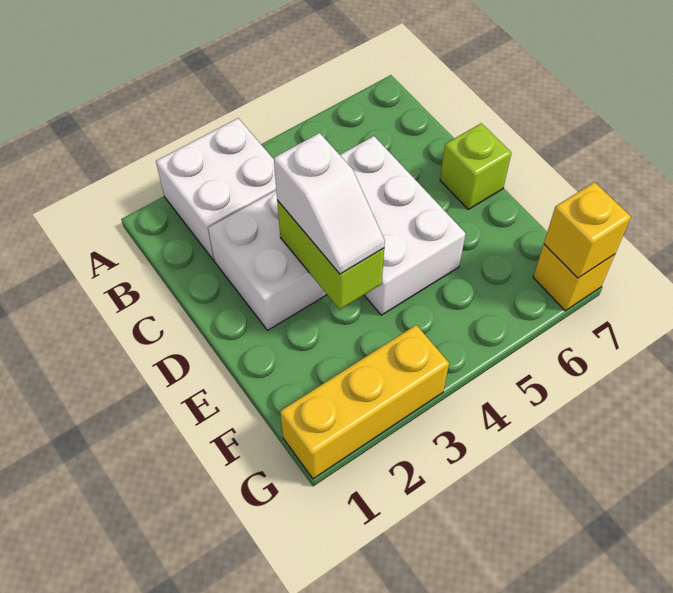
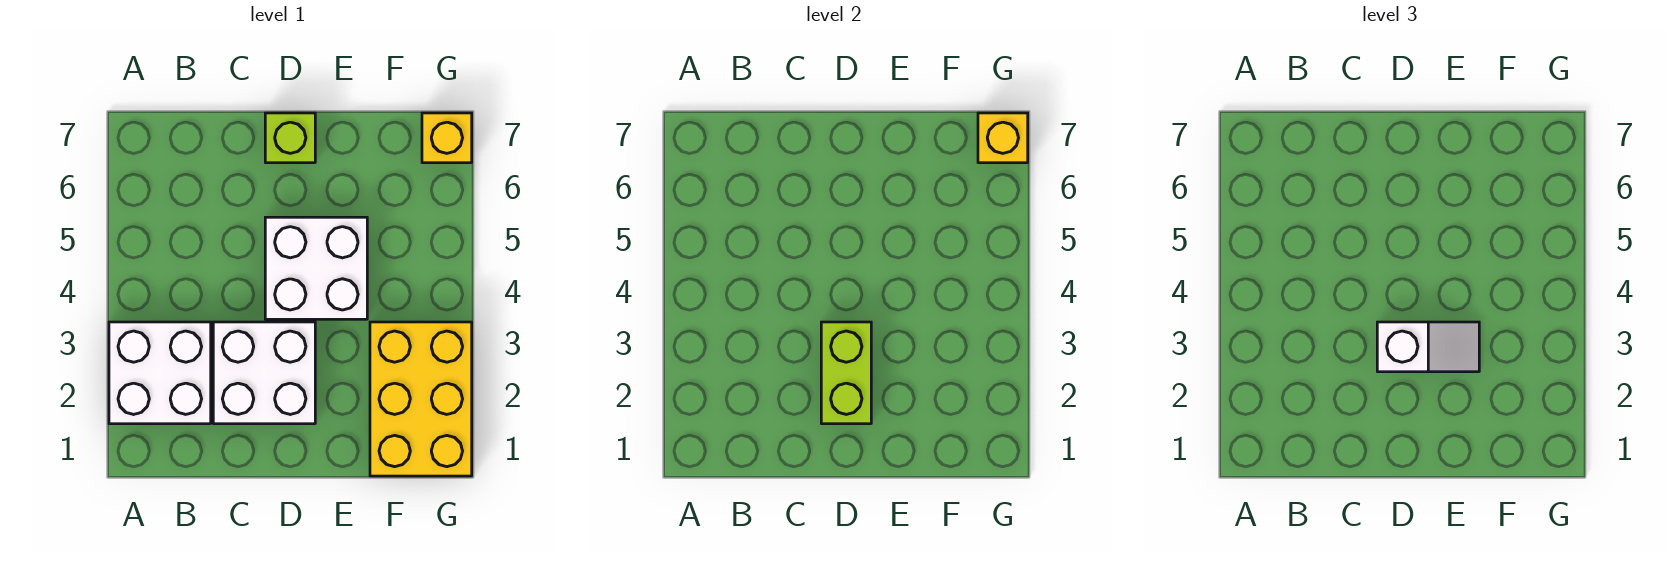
white brick C4:E5 level 1 -> white brick D4:E5 level 1
lime brick D3:E3 level 2 -> lime brick D2:D3 level 2
yellow brick G1:G3 level 1 -> yellow brick F1:G3 level 1

